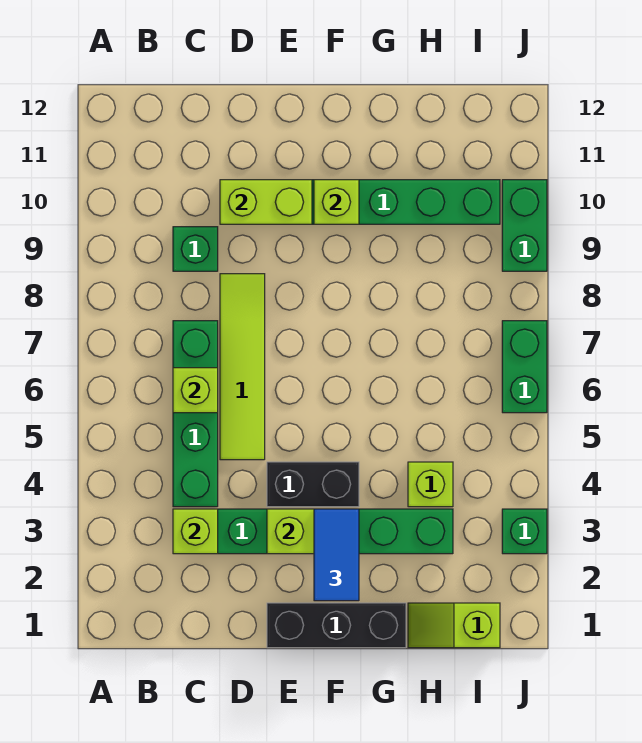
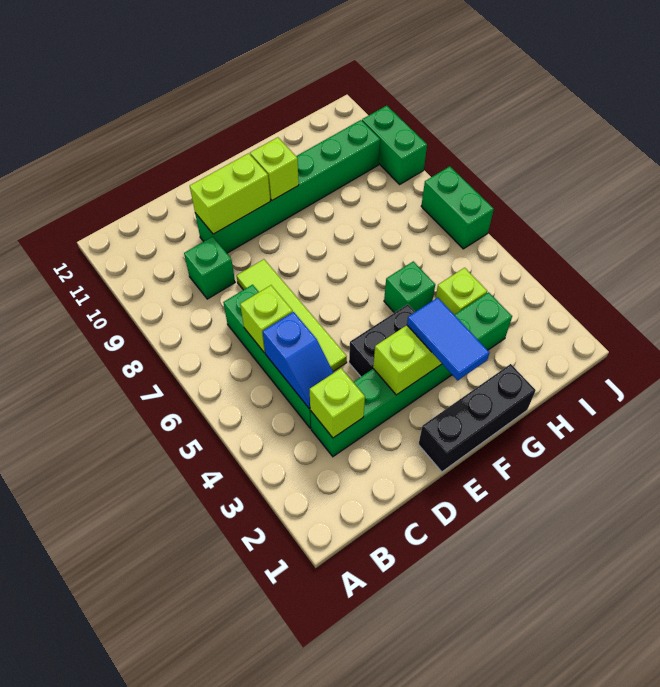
none -> blue slope C4:C5 level 2 top 5
lime slope H1:I1 level 1 top I -> none
green brick J3 level 1 -> green brick G5 level 1

